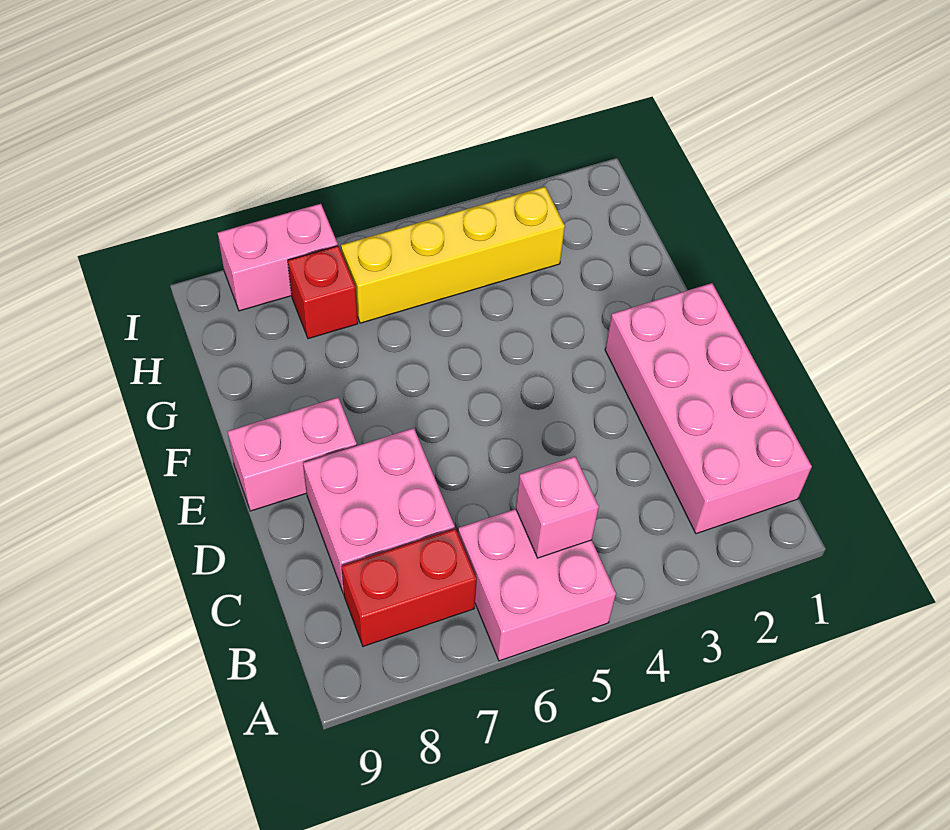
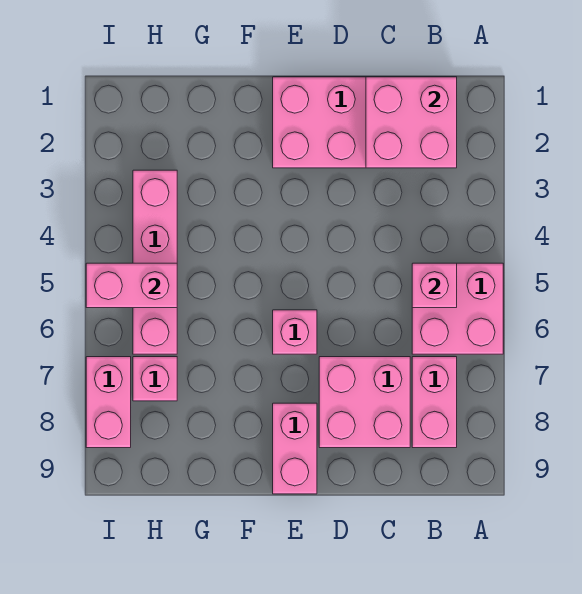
none -> pink brick B1:C2 level 2
red brick B7:B8 level 1 -> pink brick B7:B8 level 1
none -> pink brick E6 level 1
yellow brick H3:H6 level 1 -> pink brick H3:H6 level 1
none -> pink brick H5:I5 level 2
red brick H7 level 1 -> pink brick H7 level 1

